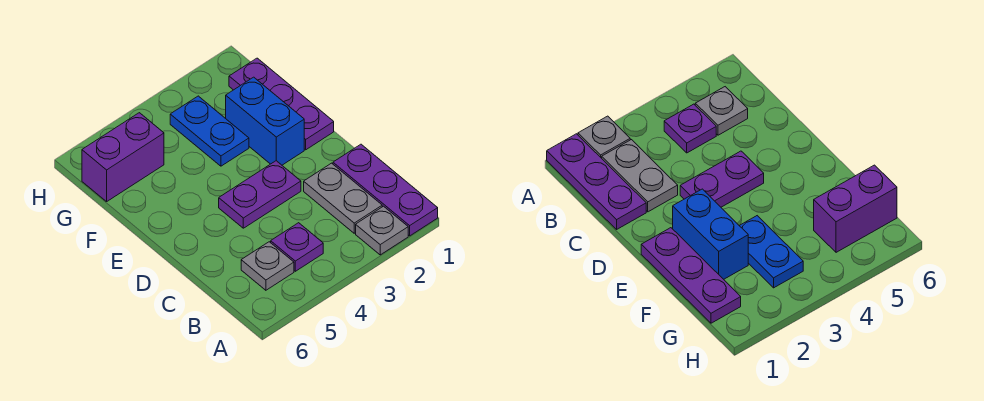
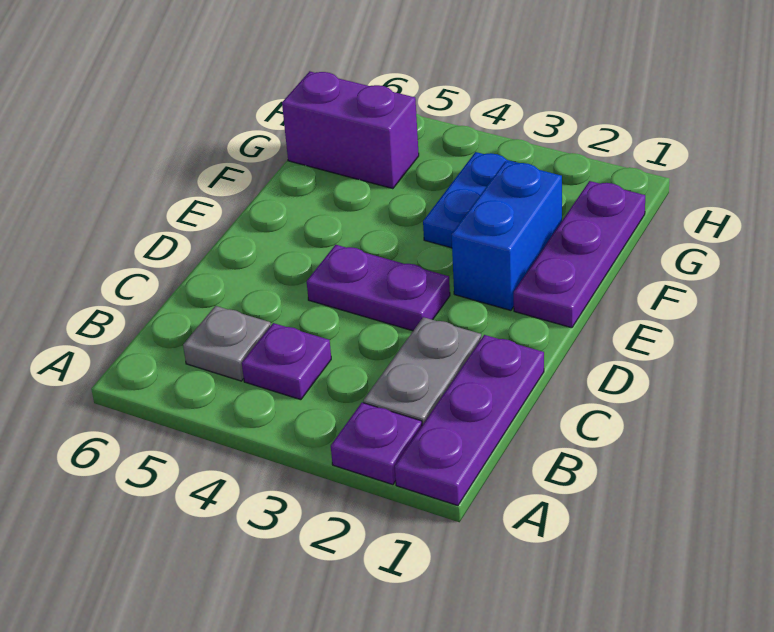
grey plate A2 level 1 -> purple plate A2 level 1

